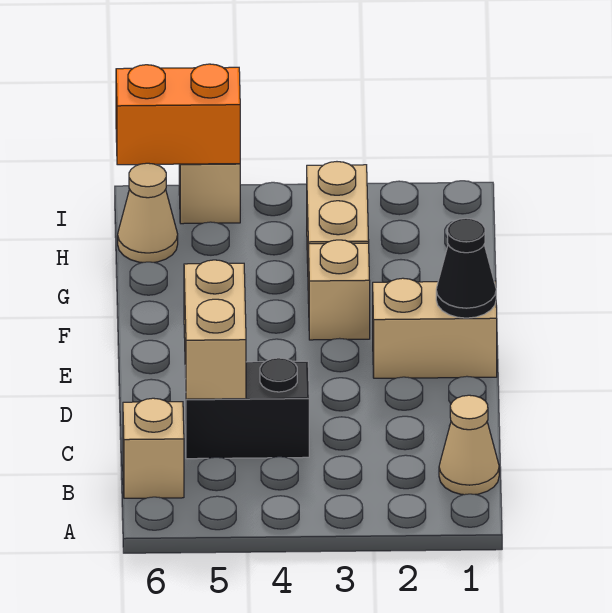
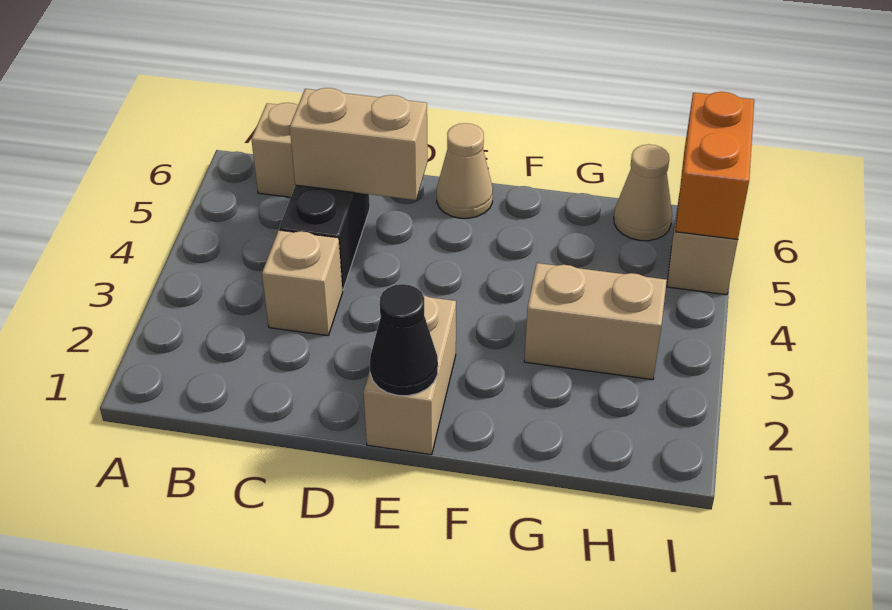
tan cone B1 level 1 -> tan cone E6 level 1
tan brick F3 level 1 -> tan brick C3 level 1

